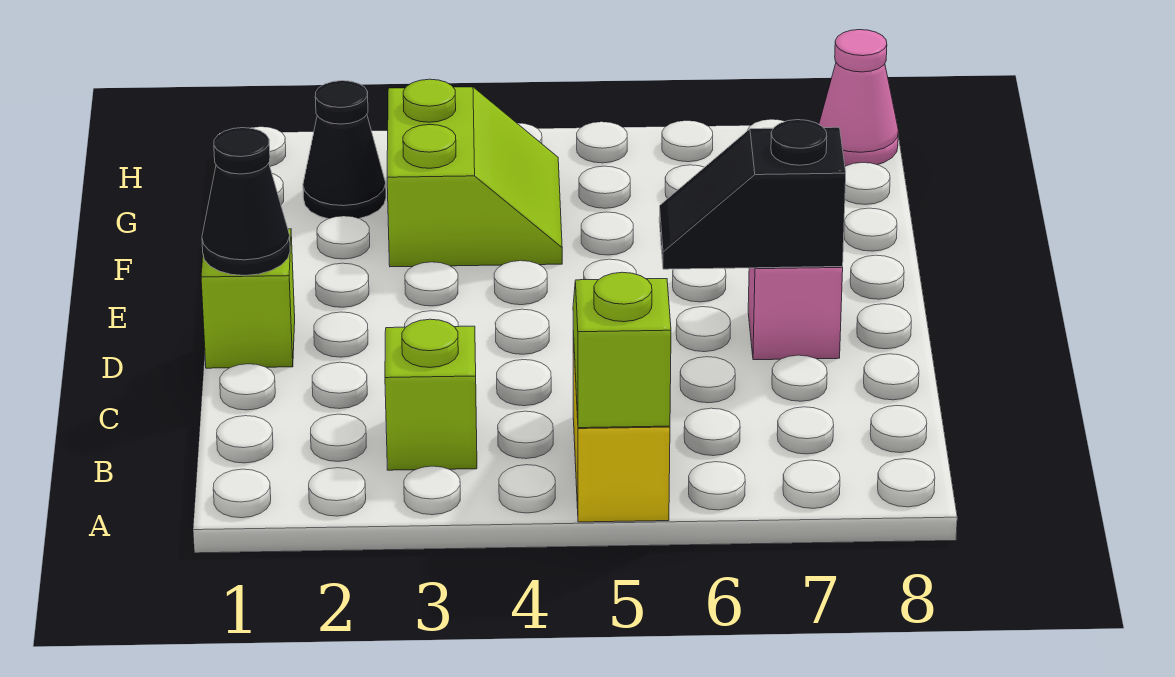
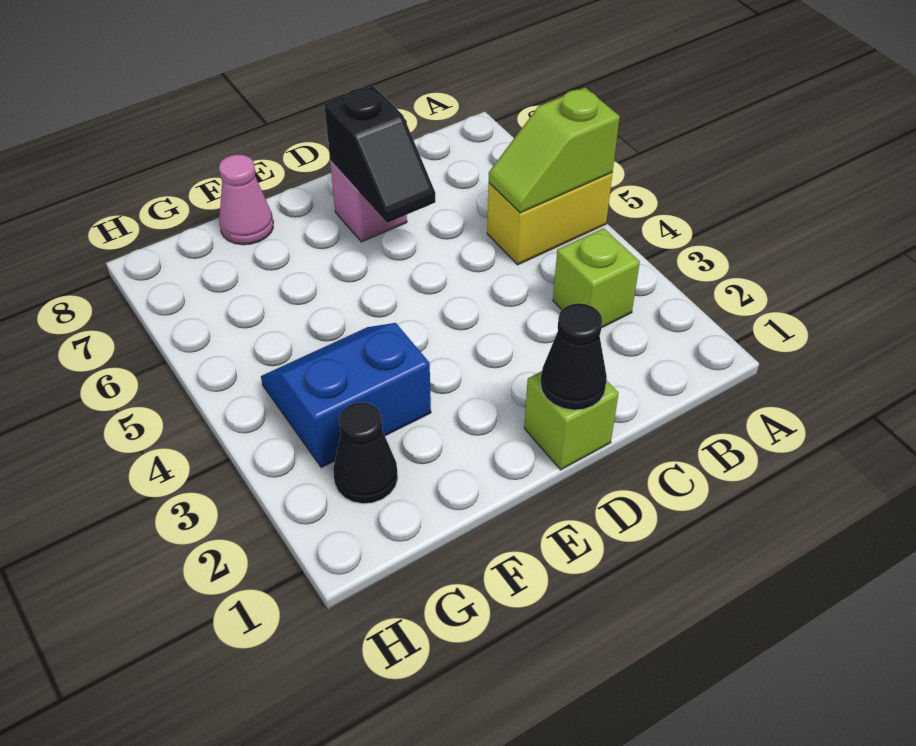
lime slope F3:G4 level 1 top 3 -> blue slope F3:G4 level 1 top 3
pink cone H8 level 1 -> pink cone F8 level 1

